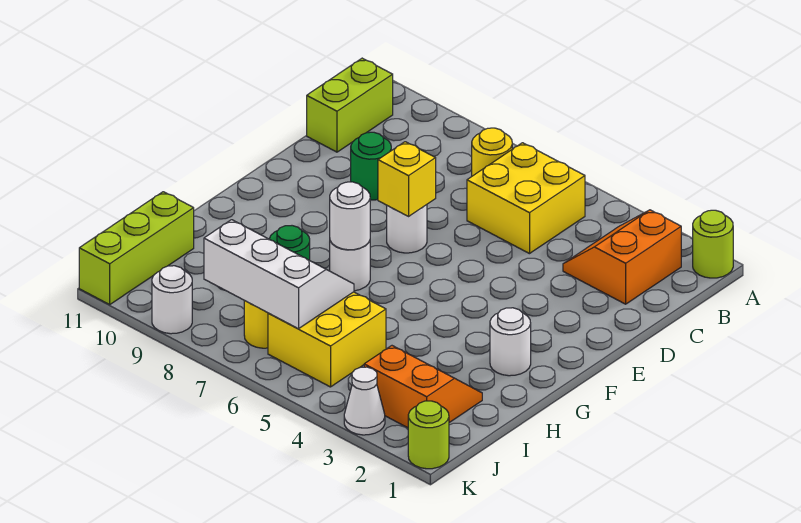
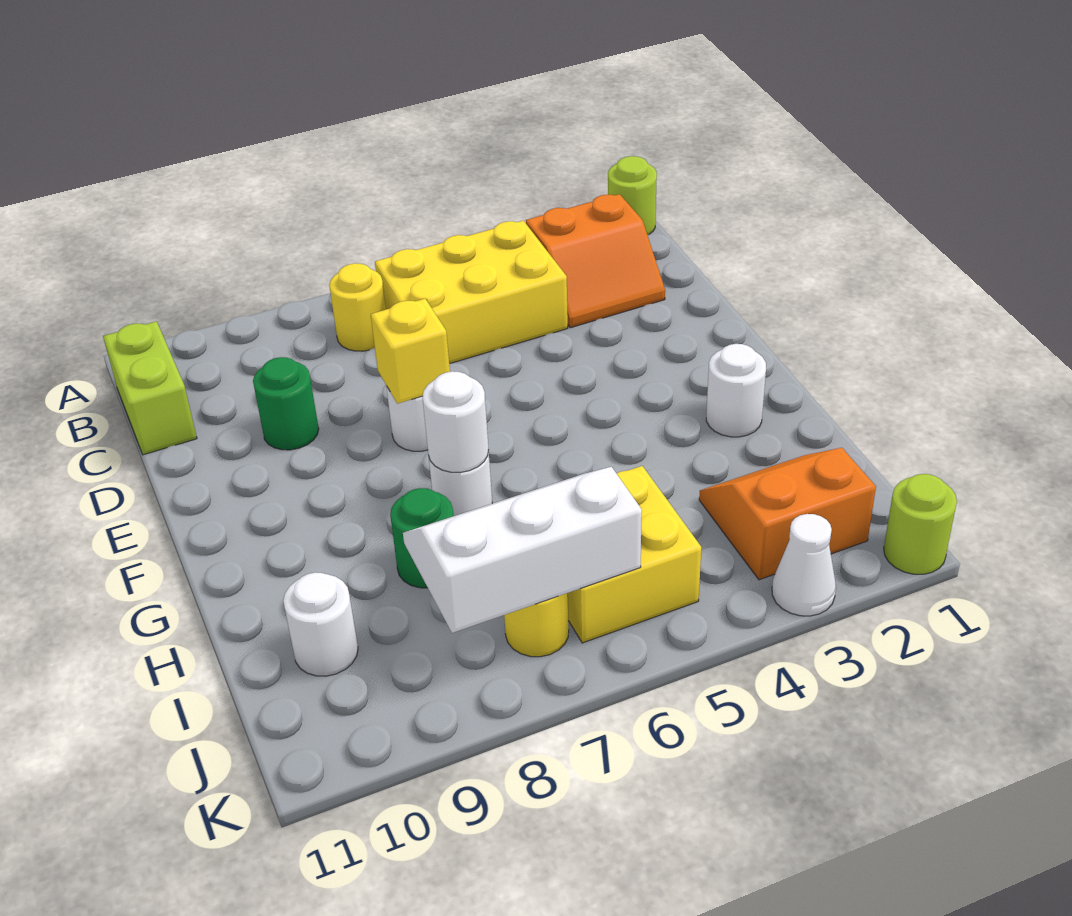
orange slope B2:C3 level 1 top 2 -> orange slope B2:C3 level 1 top B
yellow brick B5:C6 level 1 -> yellow brick B4:C6 level 1
lime brick I11:K11 level 1 -> none
white round brick K9 level 1 -> white round brick I10 level 1

